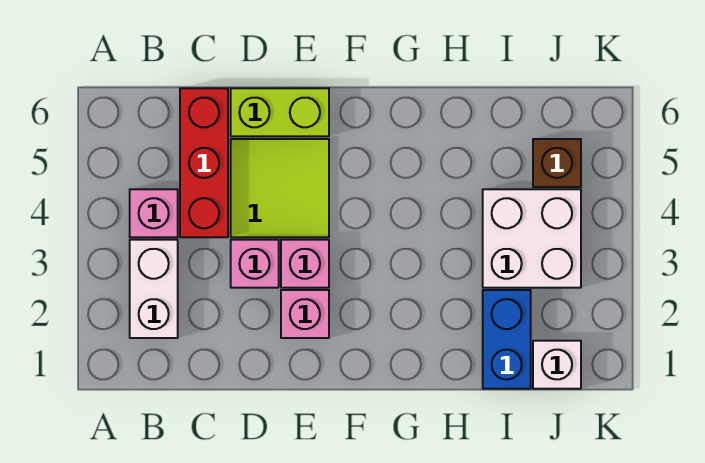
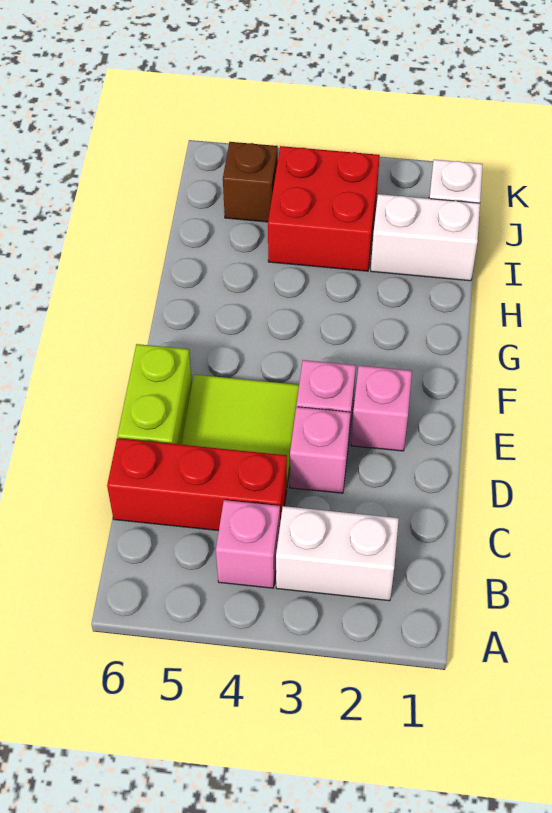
blue brick I1:I2 level 1 -> white brick I1:I2 level 1
white brick I3:J4 level 1 -> red brick I3:J4 level 1

